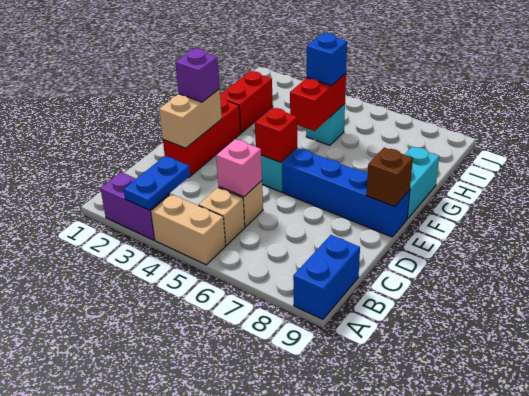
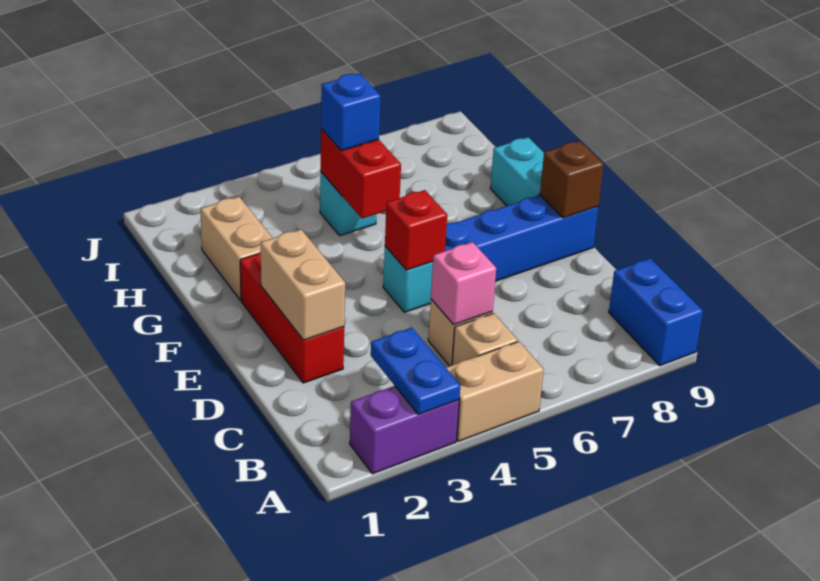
purple brick E2 level 3 -> none
red brick G2:H2 level 1 -> tan brick G2:H2 level 1

